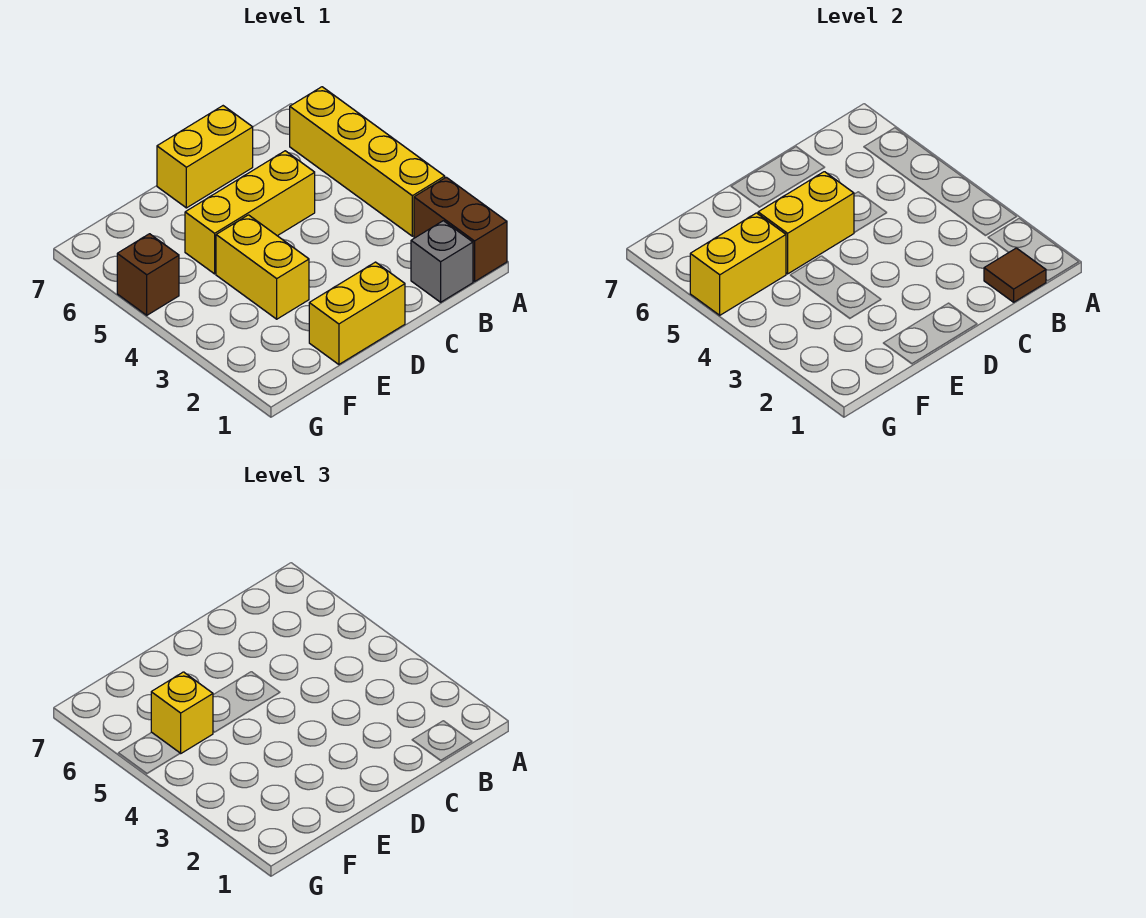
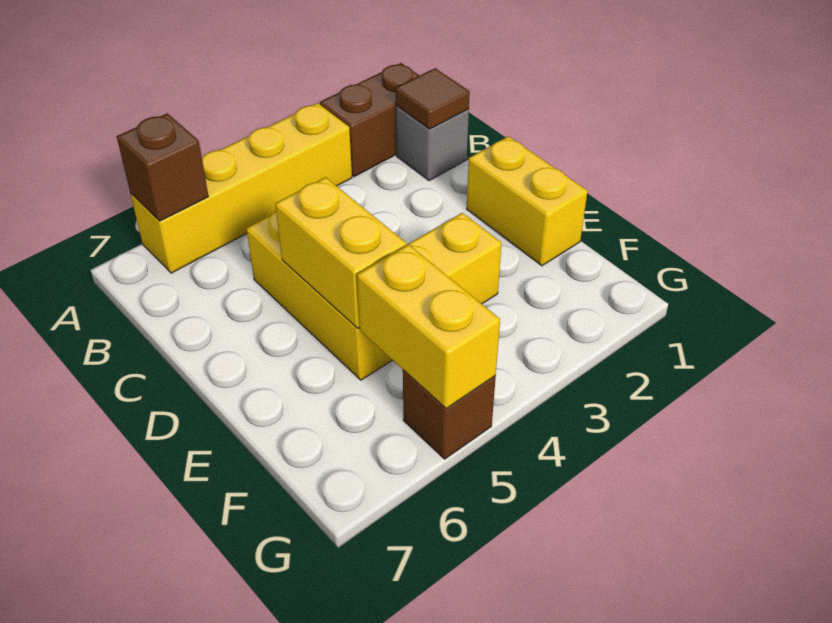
none -> brown brick A6 level 2
yellow brick C7:D7 level 1 -> none
yellow brick F5 level 3 -> none

